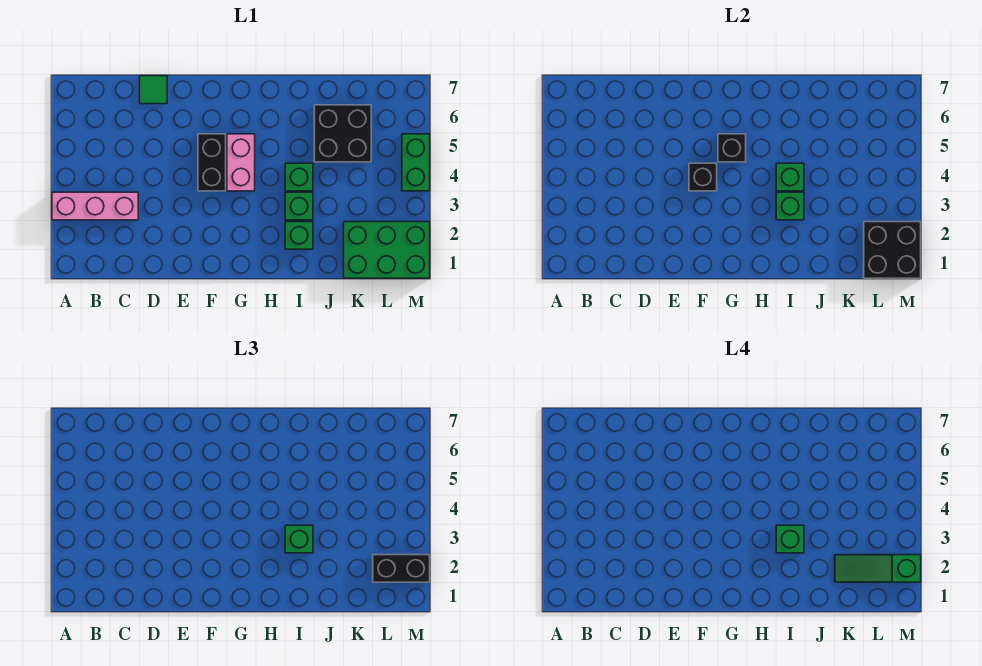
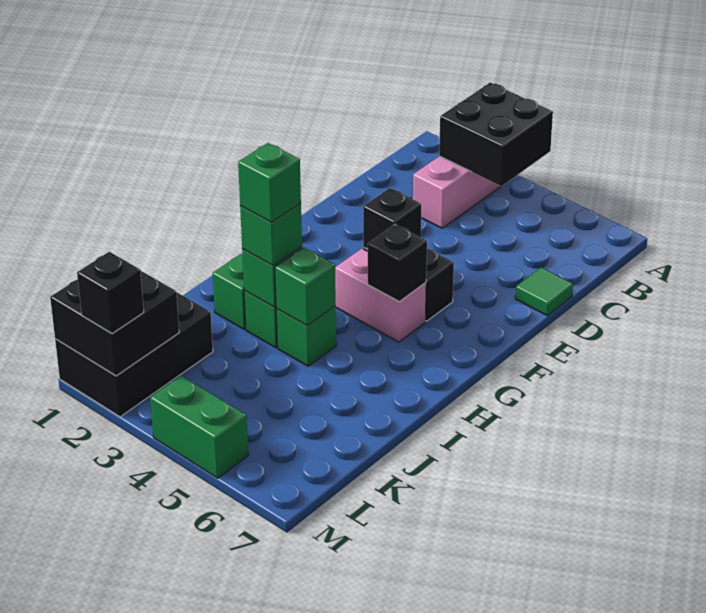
black brick J5:K6 level 1 -> black brick A3:B4 level 2
green brick K1:M2 level 1 -> black brick K1:M2 level 1
green slope K2:M2 level 4 top M -> none
black brick L2:M2 level 3 -> black brick M2 level 3

